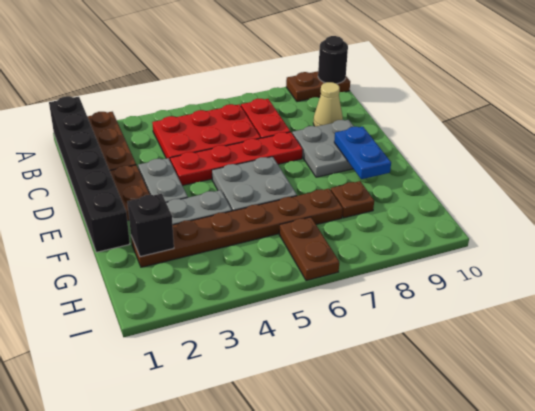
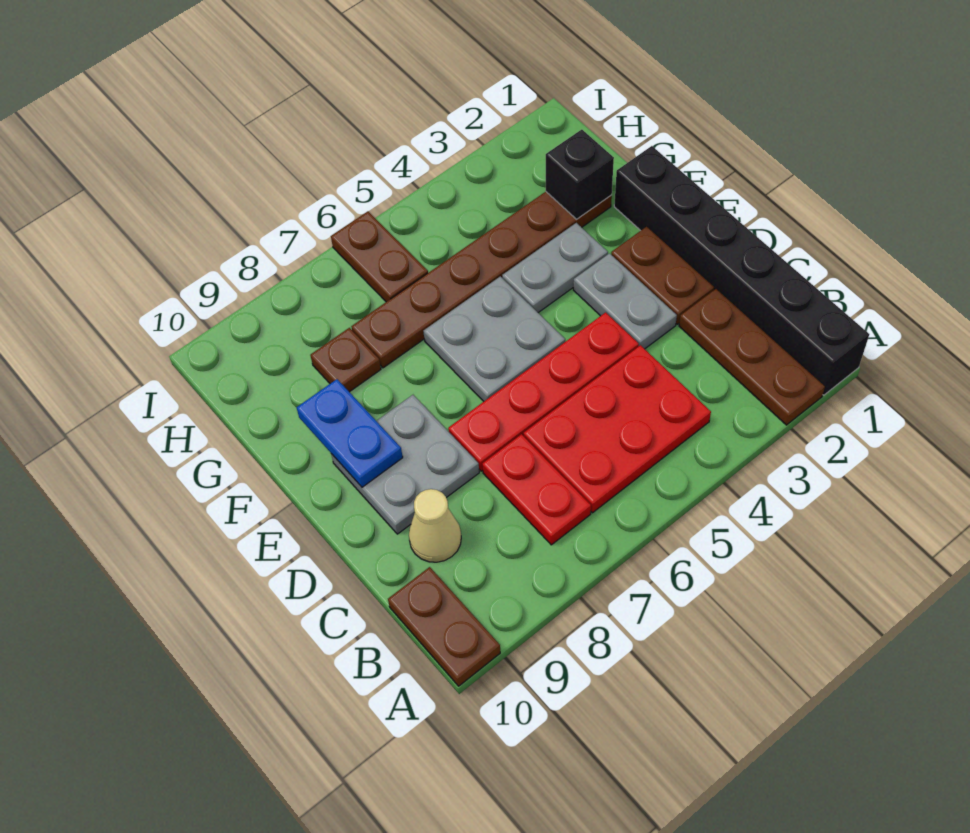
brown plate A9:A10 level 1 -> brown plate A10:B10 level 1
black round brick A10 level 2 -> none

